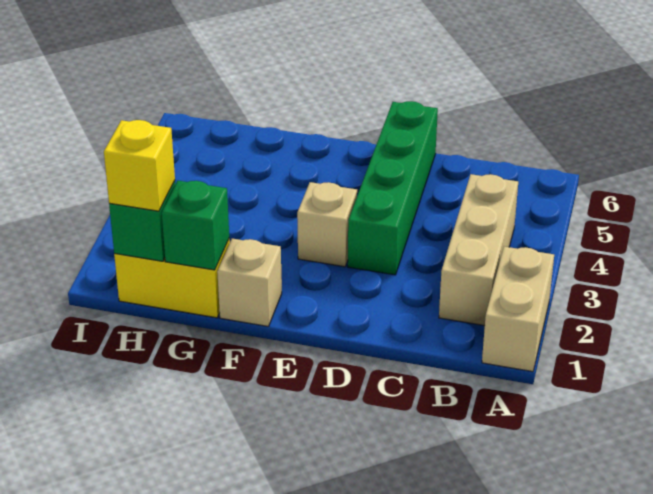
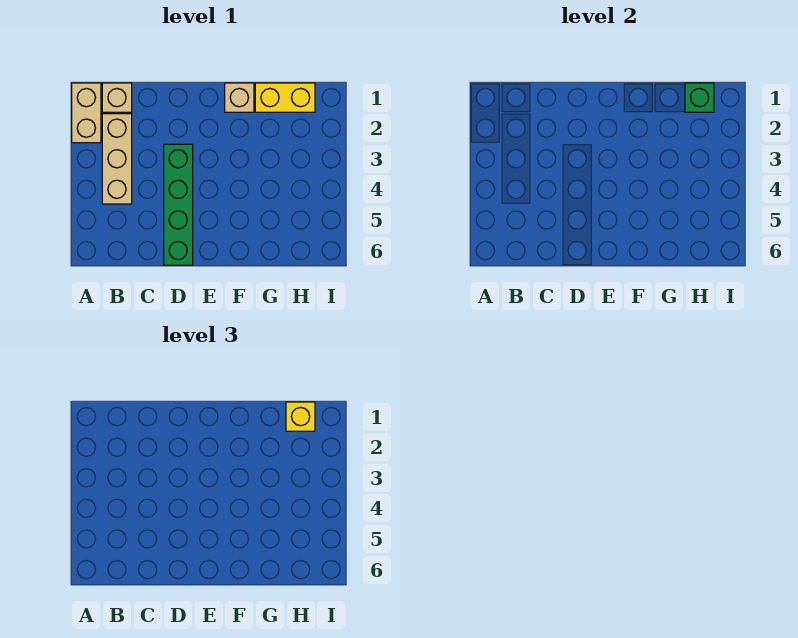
tan brick E3 level 1 -> tan brick B1 level 1
green brick G1 level 2 -> none

